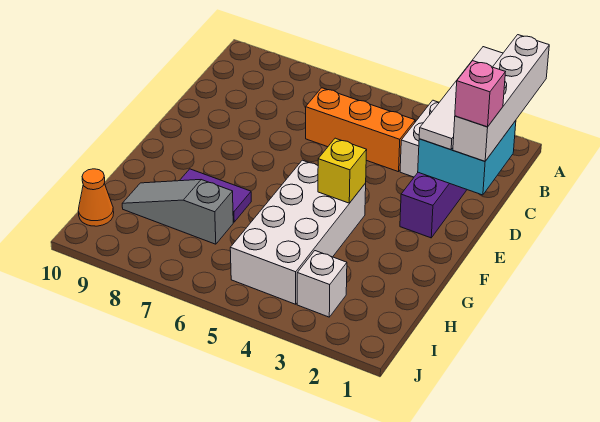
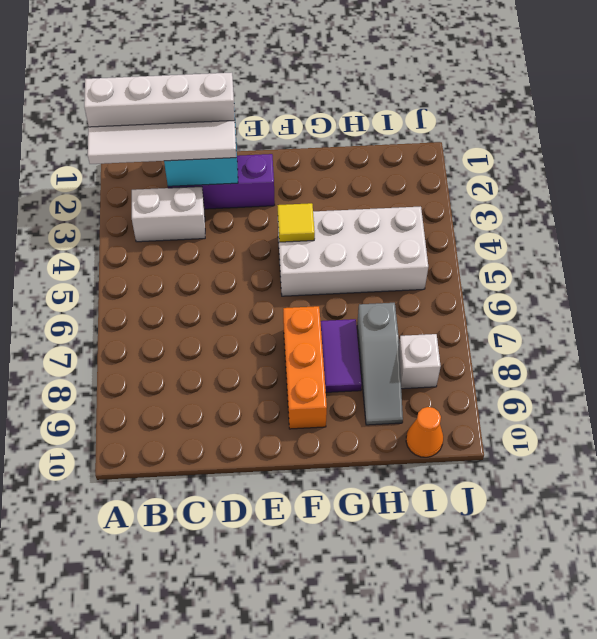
orange brick C4:C6 level 1 -> orange brick F7:F9 level 1
pink brick D1 level 4 -> none
yellow brick F4 level 2 -> yellow tile F4 level 2
white brick I3 level 1 -> white brick I8 level 1

